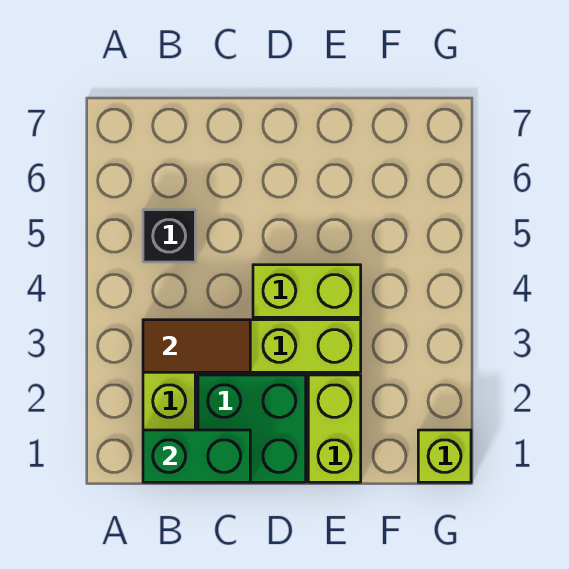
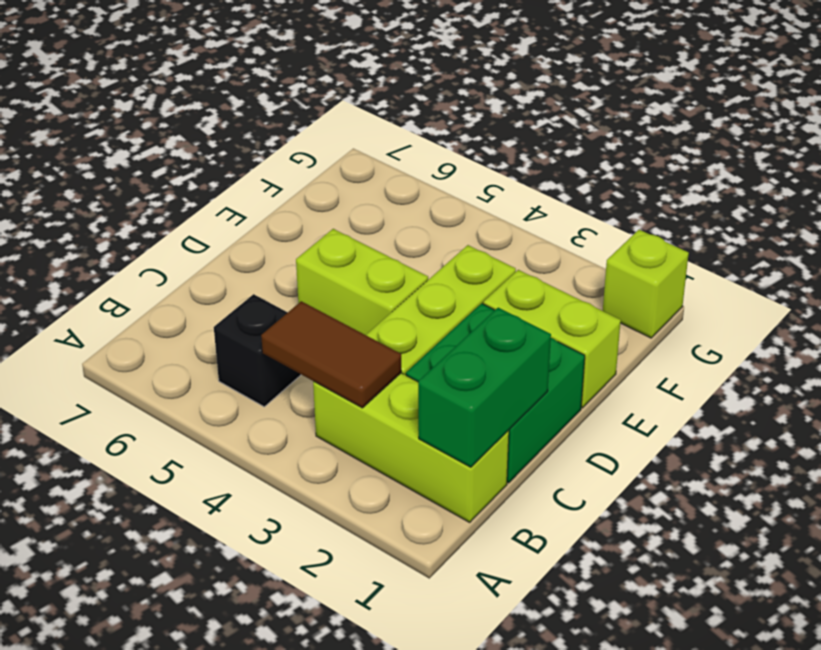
brown tile B3:C3 level 2 -> brown tile B3:B4 level 2
lime brick D4:E4 level 1 -> lime brick D4:D5 level 1

